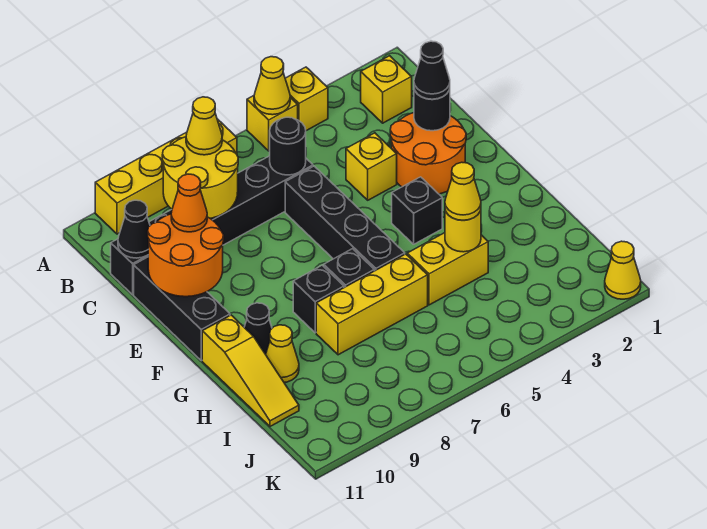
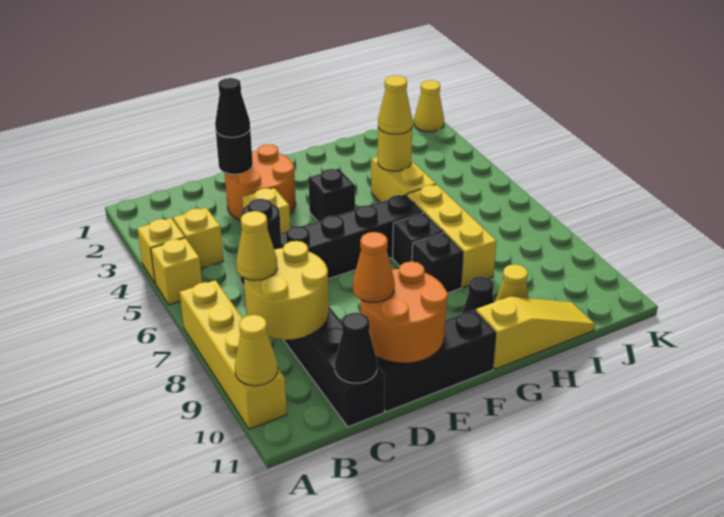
yellow cone A5 level 2 -> yellow cone A10 level 2
yellow brick B2 level 1 -> yellow brick B4 level 1

